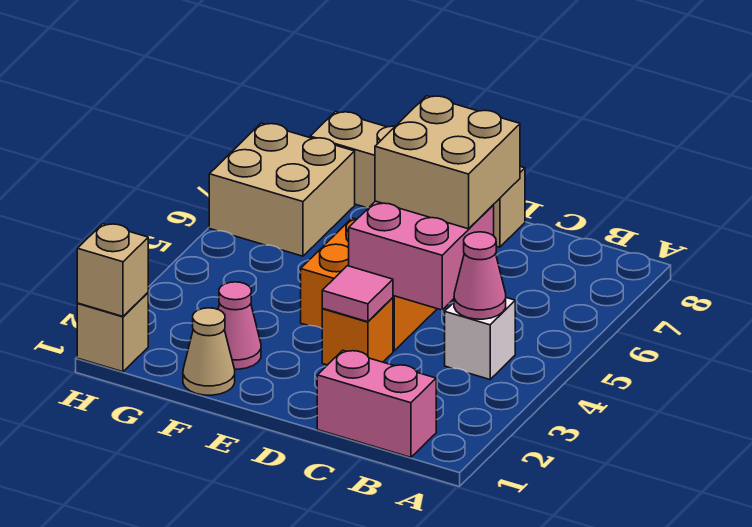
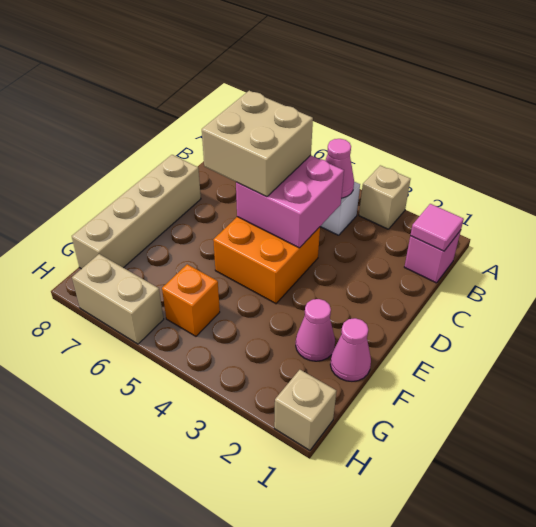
pink brick B1:C1 level 1 -> pink brick B1 level 1
orange brick D3 level 1 -> orange brick G5 level 1
pink tile D3 level 2 -> pink tile B1 level 2
tan cone F1 level 1 -> pink cone F1 level 1
tan brick G6:H7 level 1 -> tan brick H6:H7 level 1
tan brick H1 level 2 -> tan brick A3 level 1

